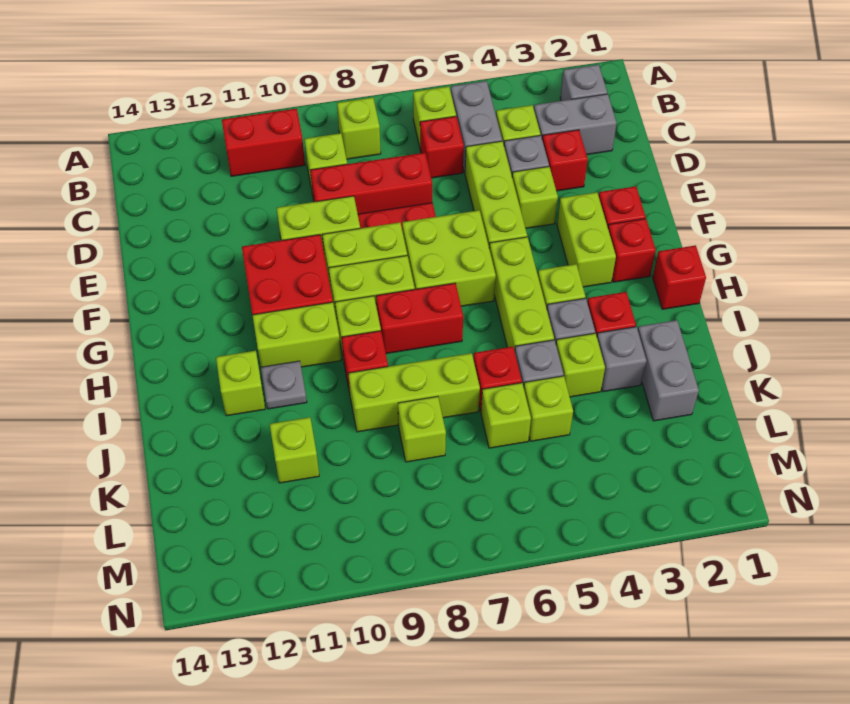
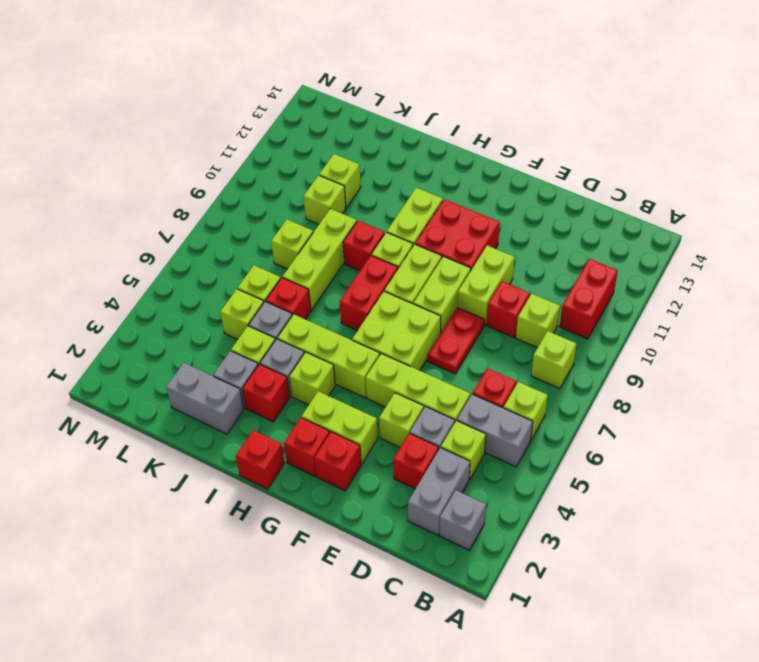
red brick D7:D9 level 1 -> red brick D9 level 1
grey plate I11 level 1 -> none
lime brick I12 level 1 -> lime brick K10 level 1

